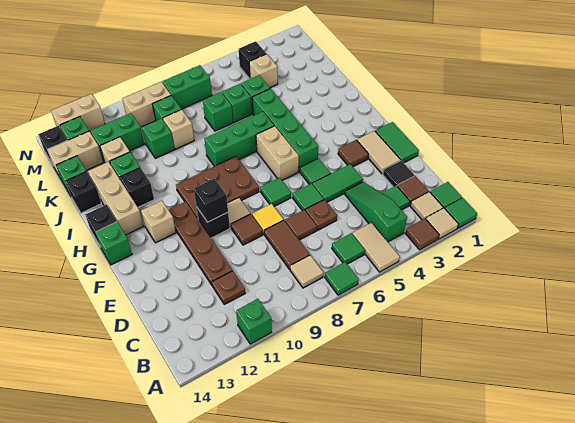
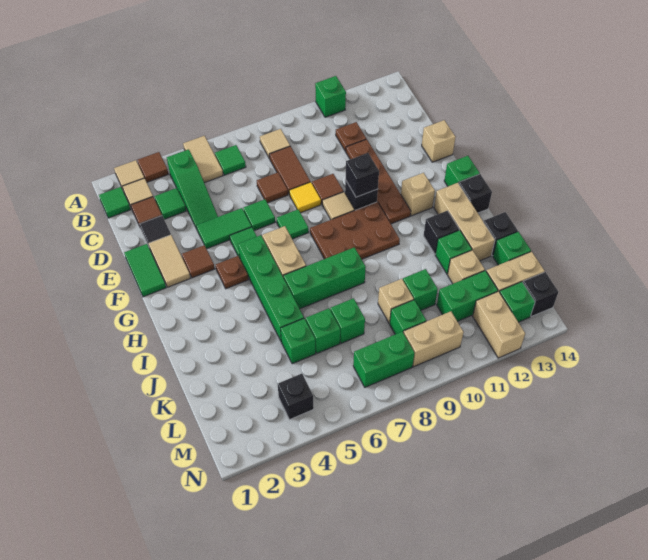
green tile A1 level 1 -> none
green tile A7 level 1 -> none
brown plate D6 level 1 -> brown plate G4 level 1
tan brick L4 level 1 -> tan brick E14 level 1
tan brick N12:N13 level 1 -> tan brick M12:N12 level 1

